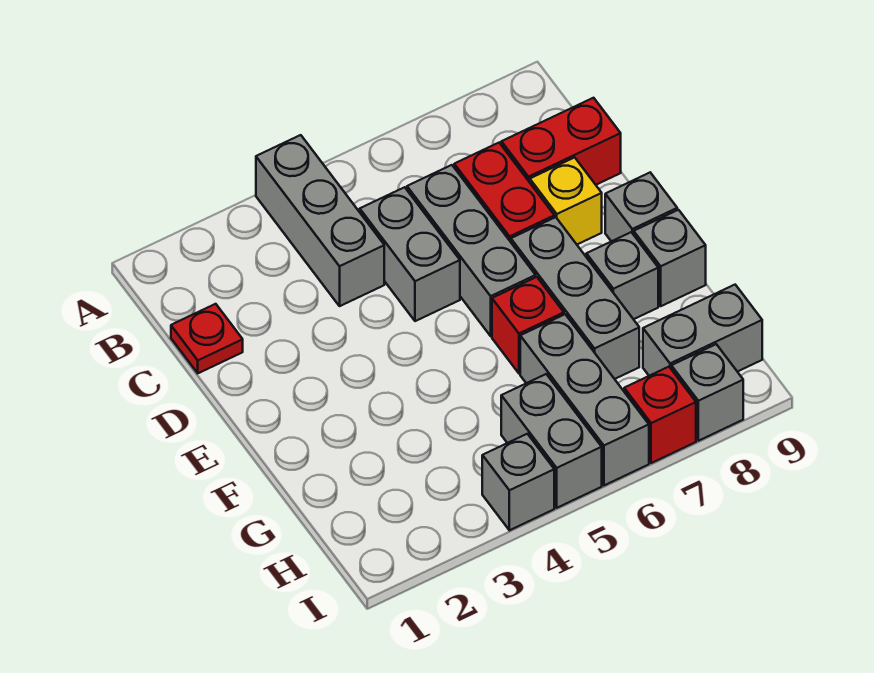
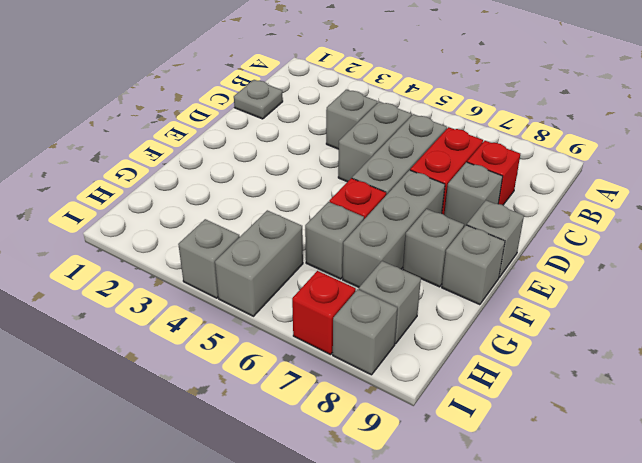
grey brick A4:C4 level 1 -> grey brick C4 level 1
red plate C1 level 1 -> grey plate C1 level 1
red brick C8:C9 level 1 -> red brick C8 level 1
yellow brick D8 level 1 -> grey brick D8 level 1
grey brick G6:I6 level 1 -> grey brick G6 level 1
grey brick H8:H9 level 1 -> grey brick H8 level 1

